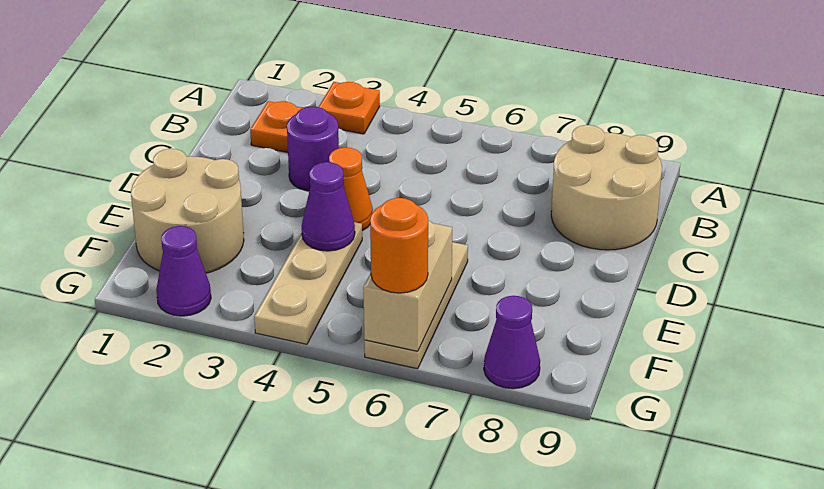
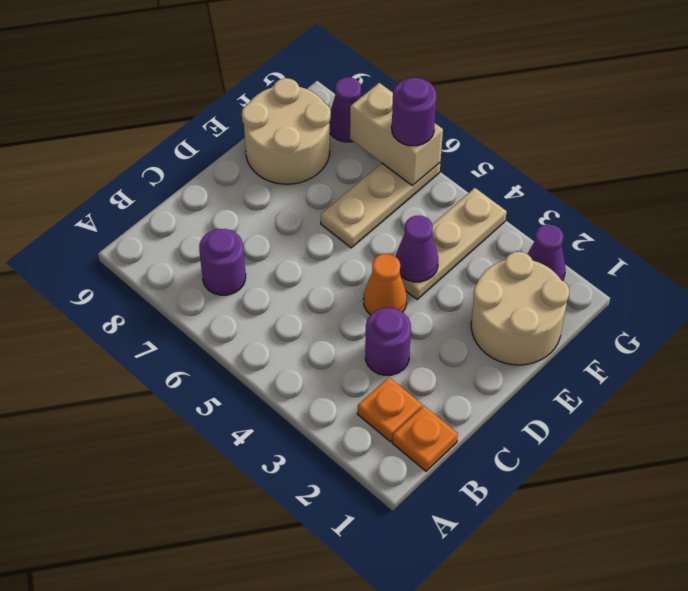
orange plate A3 level 1 -> orange plate B1 level 1
none -> purple round brick B7 level 1
tan round brick B8:C9 level 1 -> tan round brick E8:F9 level 1
tan brick F6:G6 level 2 -> tan brick G6:G7 level 2
orange round brick G6 level 3 -> purple round brick G6 level 3

